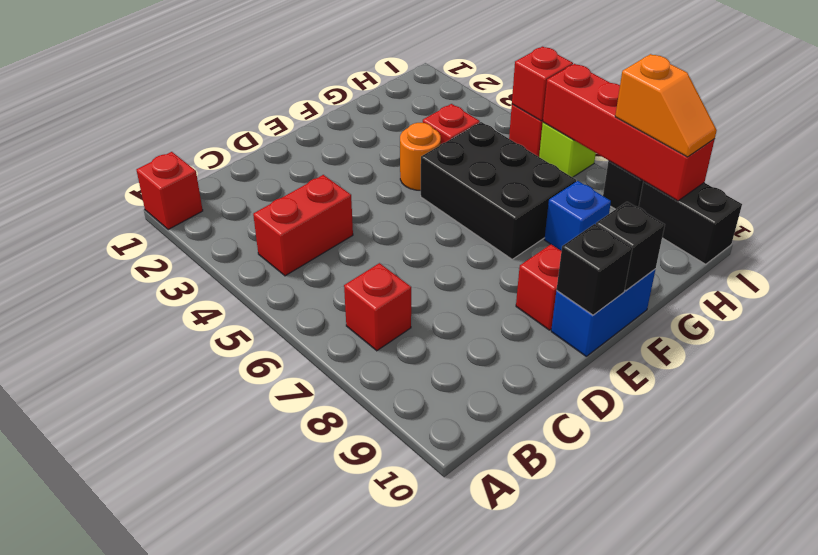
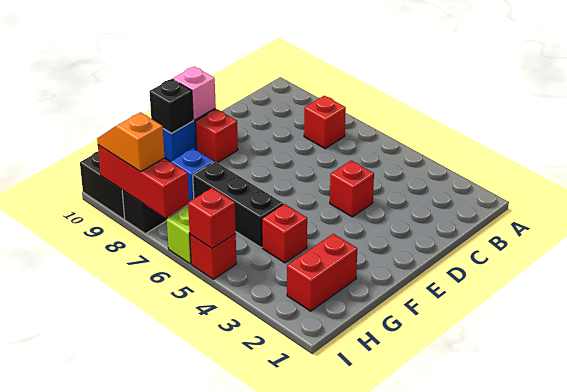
red brick A1 level 1 -> red brick D4 level 1
red brick B4:C4 level 1 -> red brick G2:H2 level 1
black brick E10 level 2 -> pink brick E10 level 2
orange round brick F4 level 1 -> none
black brick F5:G7 level 1 -> black brick G5:G7 level 1
red brick I6:I9 level 2 -> red brick I7:I9 level 2

